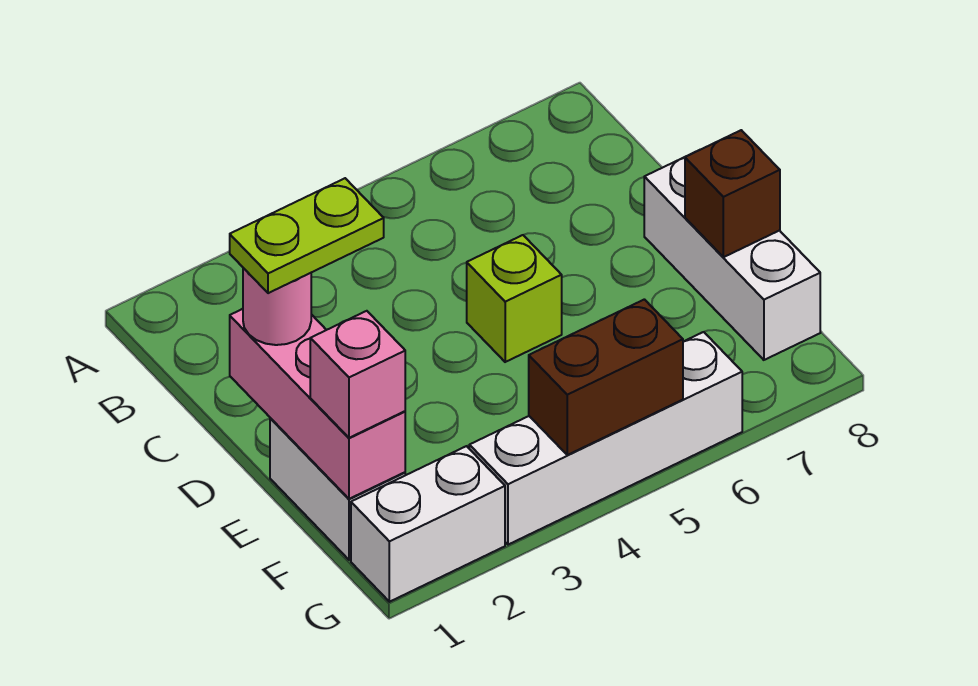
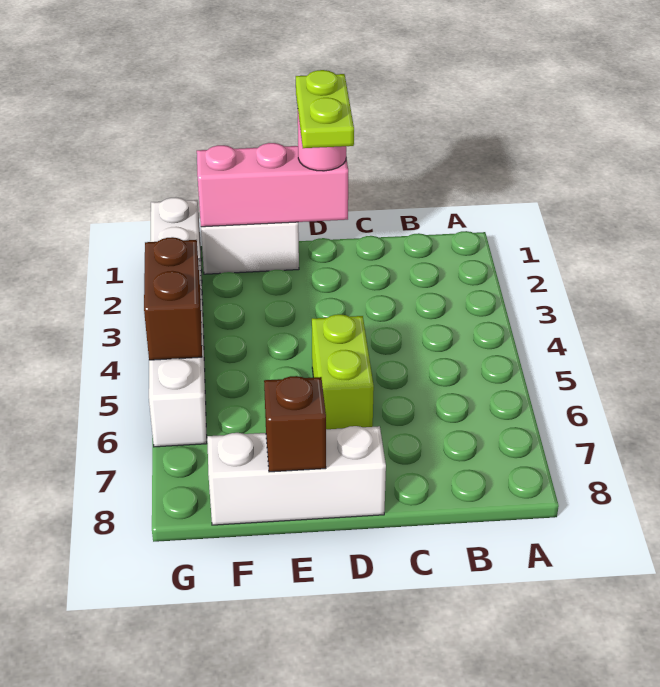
lime brick D5 level 1 -> lime brick D5:D6 level 1
pink brick F1 level 3 -> none

